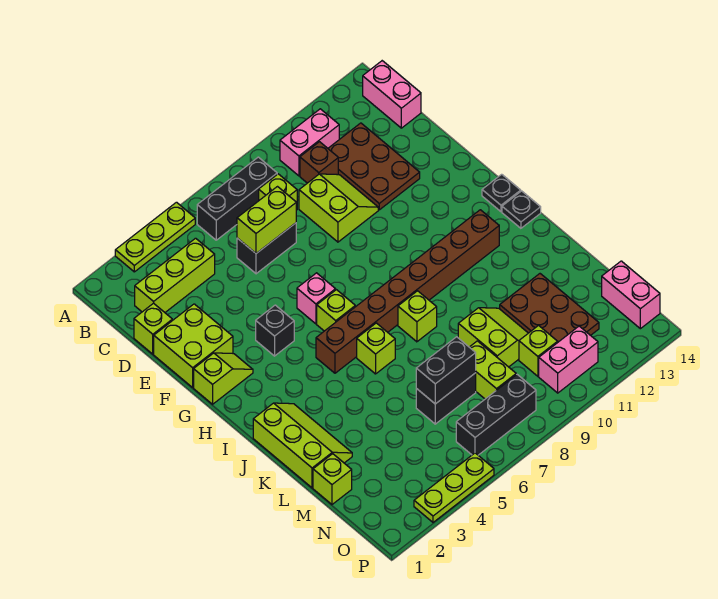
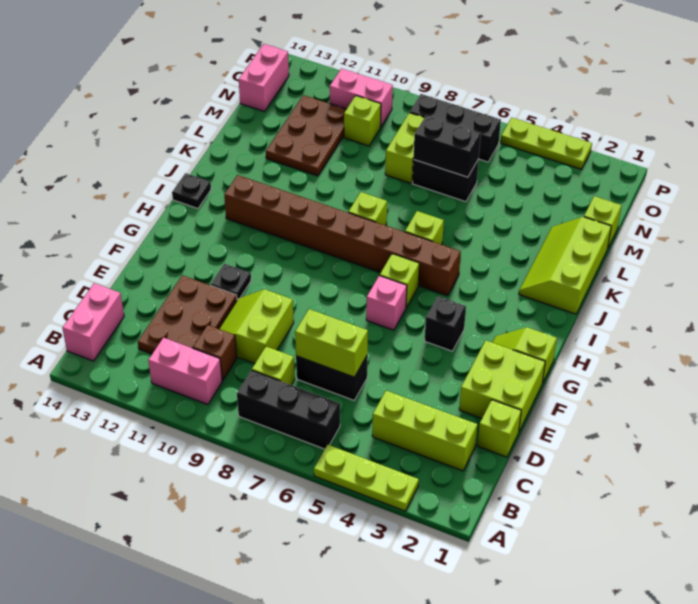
black plate H14 level 1 -> black plate F11 level 1
lime slope L9:M10 level 1 top 9 -> none

